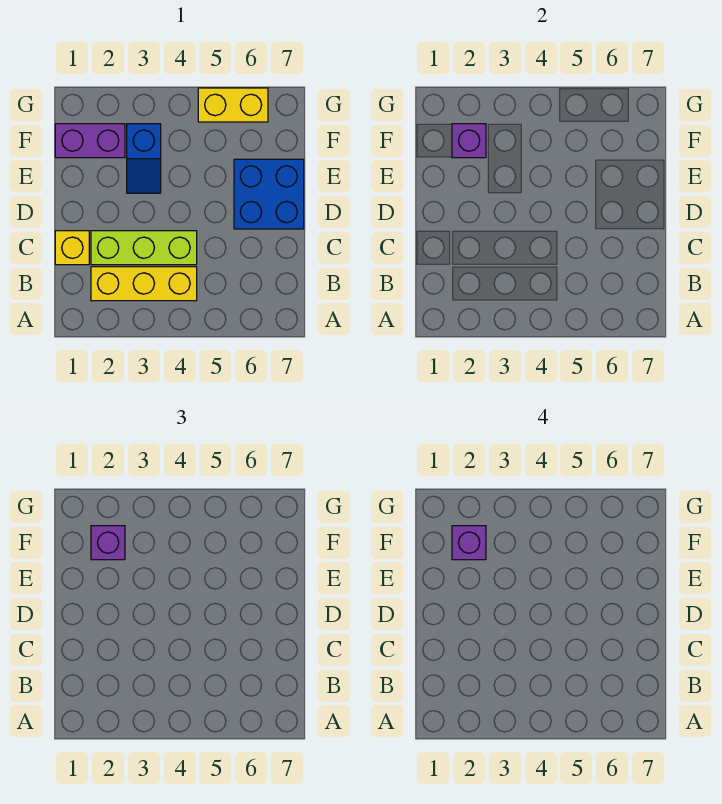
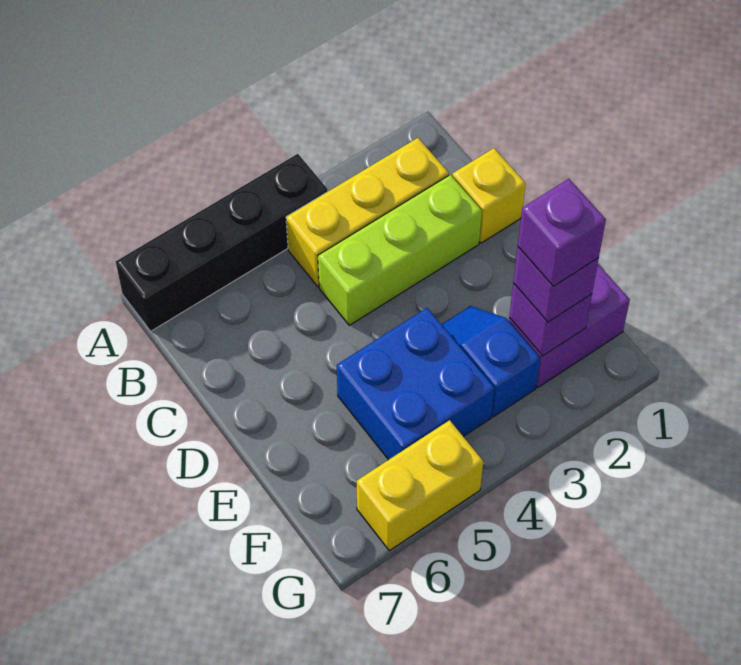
none -> black brick A4:A7 level 1
blue brick D6:E7 level 1 -> blue brick E4:F5 level 1

